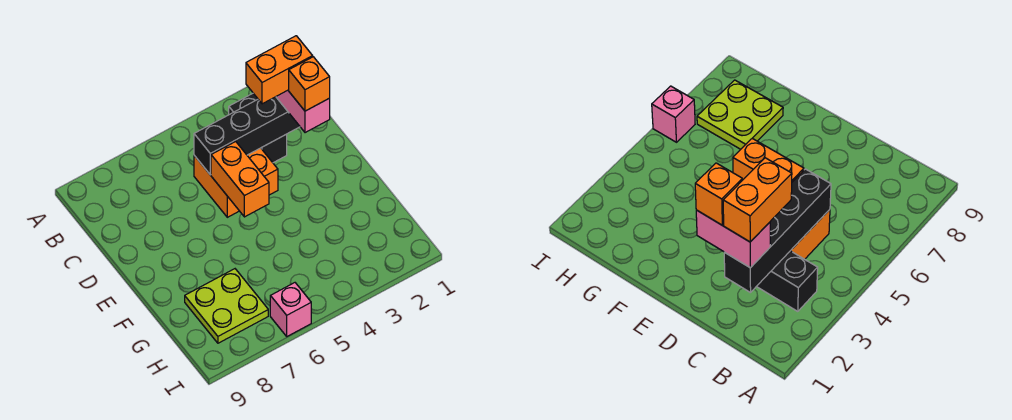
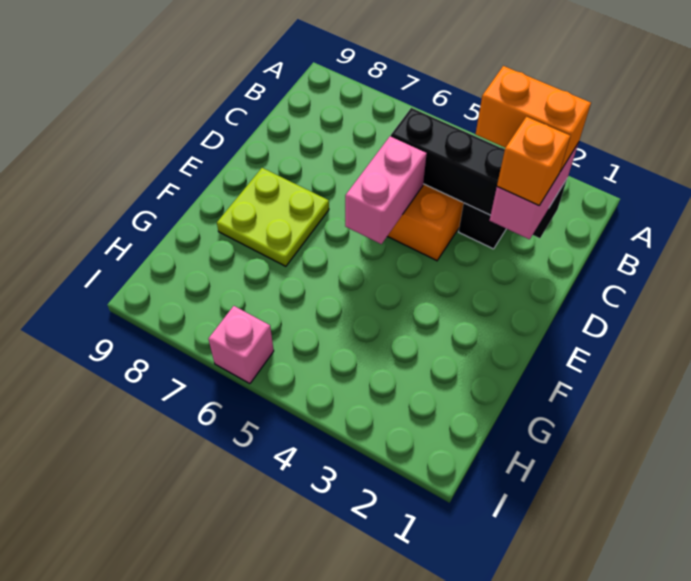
orange brick D5:E5 level 2 -> pink brick D5:E5 level 2
lime plate G7:H8 level 1 -> lime plate E7:F8 level 1

